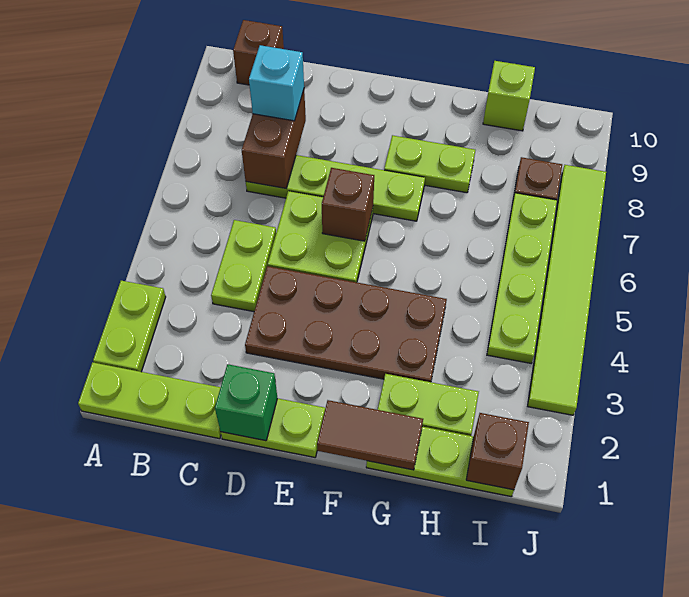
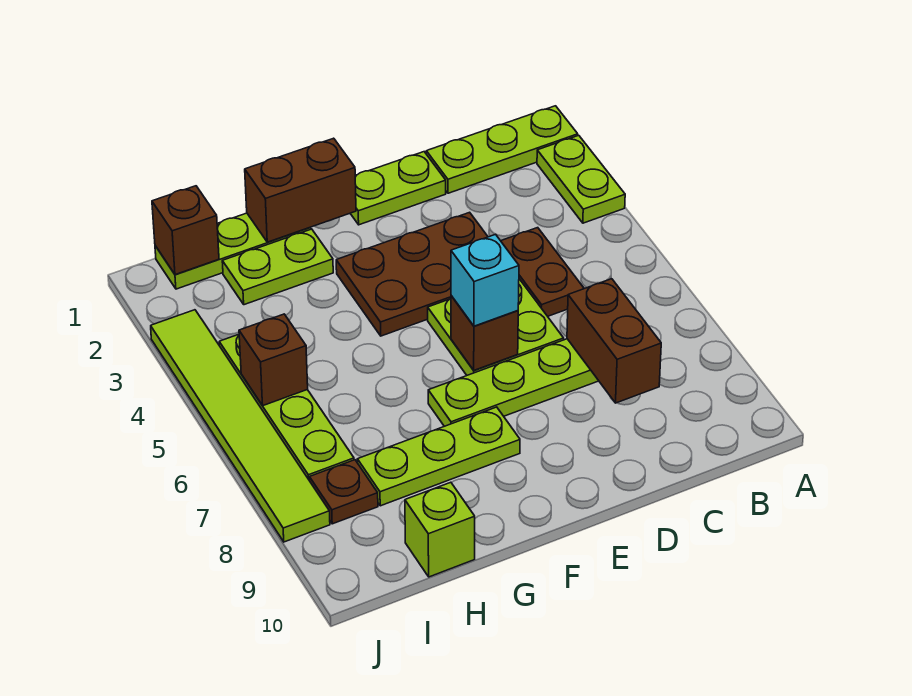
brown brick B10 level 1 -> brown brick I5 level 2
lime plate C4:C5 level 1 -> brown plate C4:C5 level 1
cyan brick C8 level 3 -> cyan brick E6 level 3
green brick D1 level 2 -> none
brown plate D3:G4 level 1 -> brown plate D3:F4 level 1
brown tile F1:G1 level 2 -> brown brick F1:G1 level 2
lime plate F8:G8 level 1 -> lime plate F8:H8 level 1

